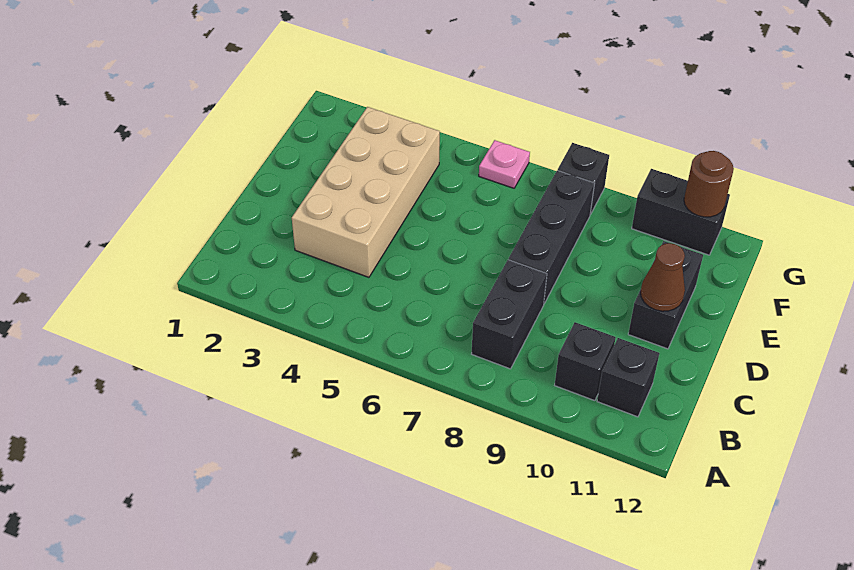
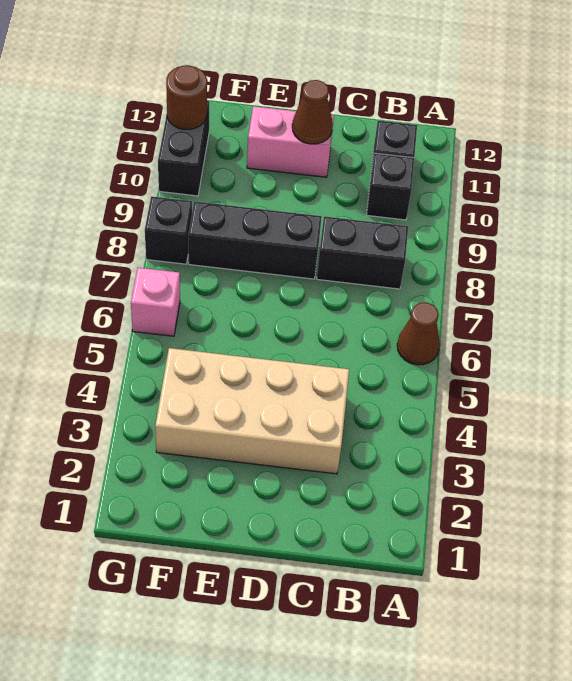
none -> brown cone A6 level 1
black brick D11:E11 level 1 -> pink brick D11:E11 level 1
pink plate G6 level 1 -> pink brick G6 level 1

